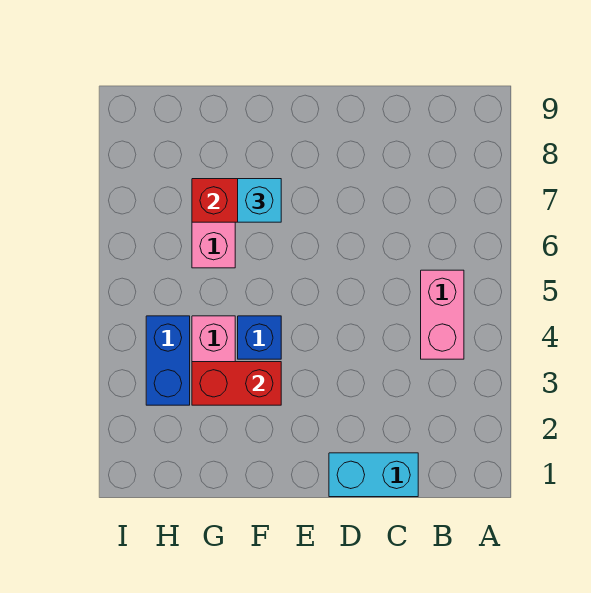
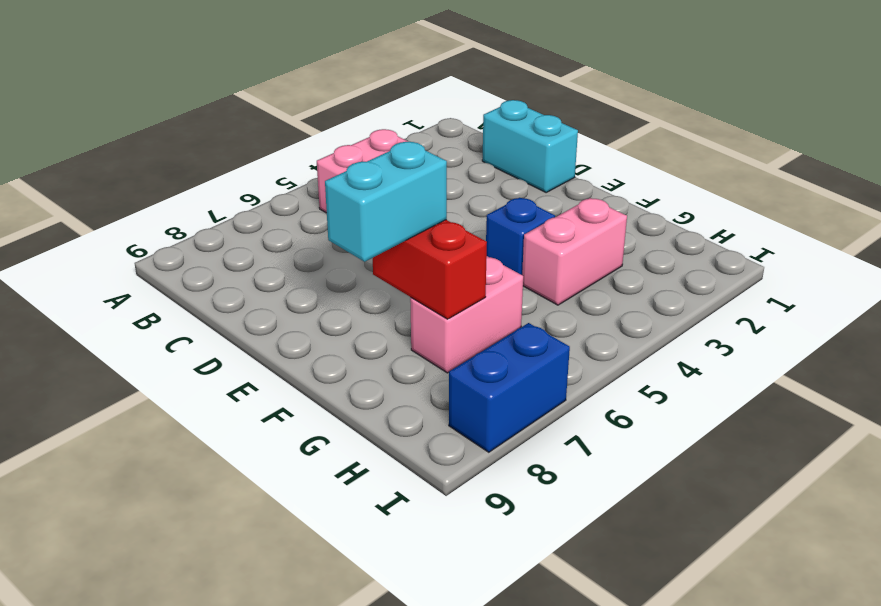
red brick F3:G3 level 2 -> none
cyan brick F7 level 3 -> cyan brick F7:F8 level 3
blue brick H3:H4 level 1 -> blue brick I7:I8 level 1

